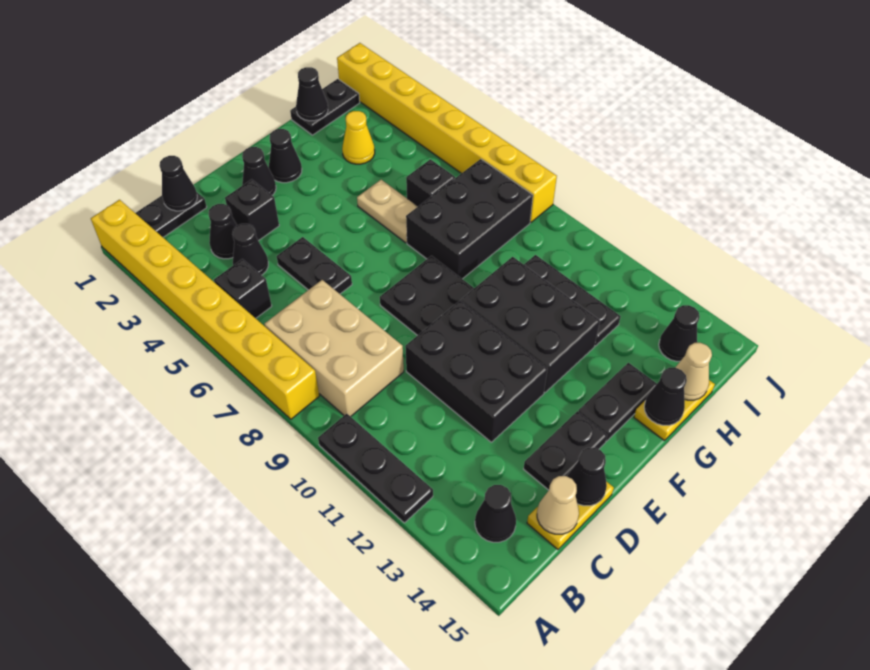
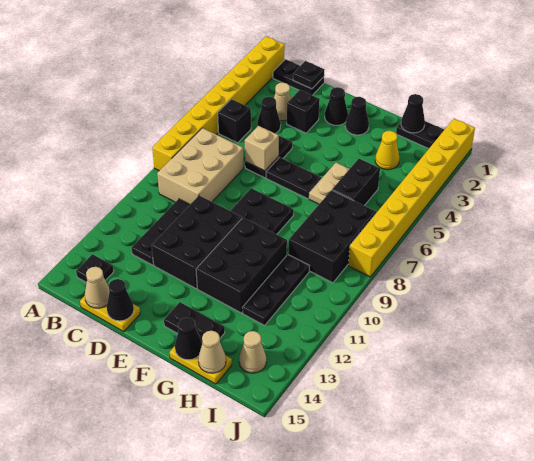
black plate A10:A12 level 1 -> black plate C10:C12 level 1
black cone B14 level 1 -> black plate B14 level 1
black cone C1 level 2 -> black plate C1 level 2
black cone C3 level 1 -> tan cone C3 level 1
none -> tan brick D6 level 2
black plate D14:E14 level 1 -> black plate E6:F6 level 1
black brick G7:I8 level 1 -> black brick H7:I9 level 1
black brick H6 level 1 -> black brick H5:H6 level 1
black cone I14 level 1 -> tan cone I14 level 1

